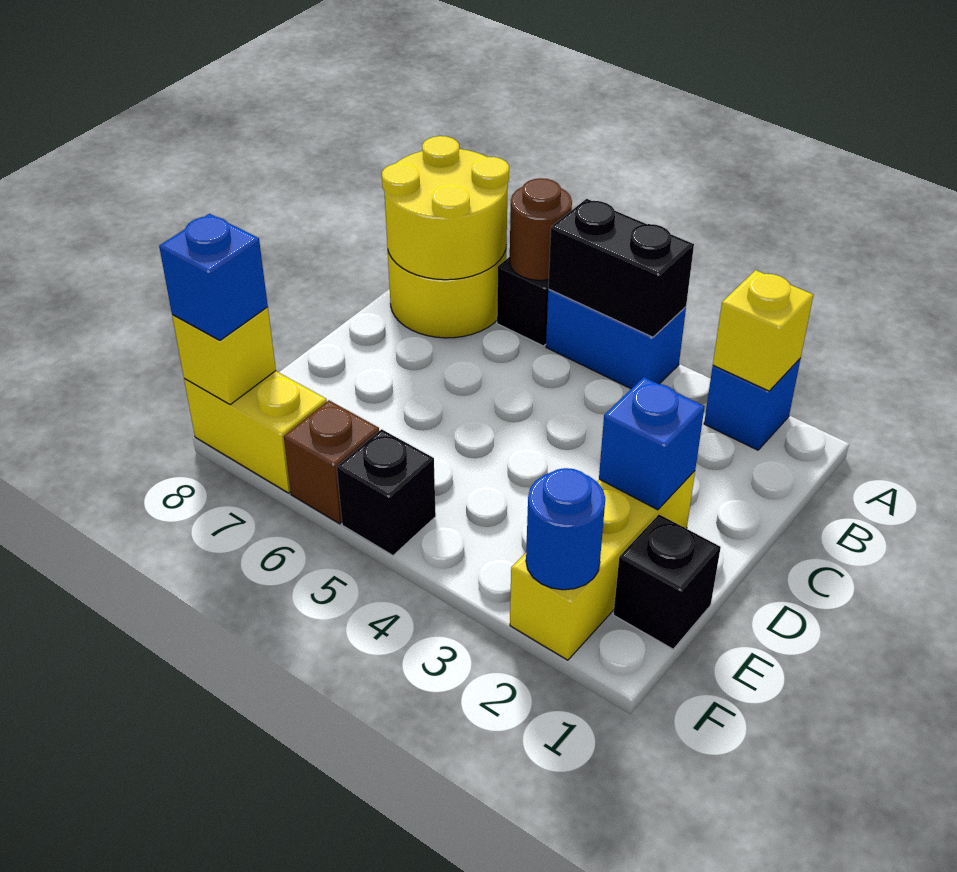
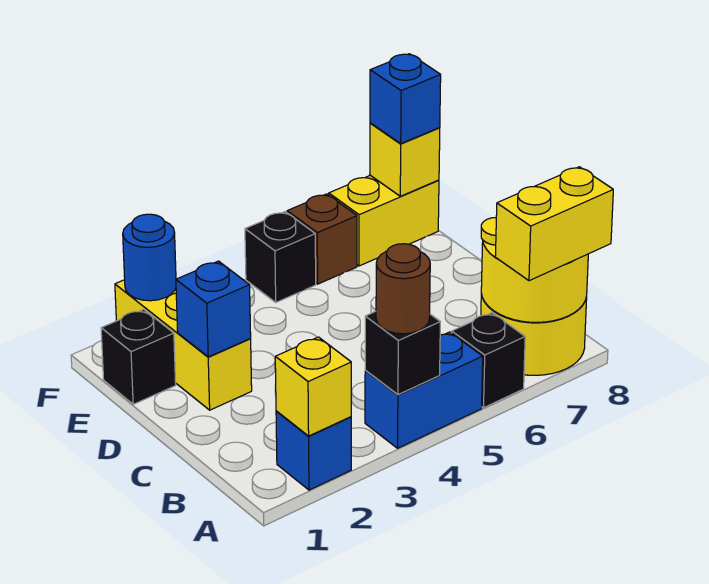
black brick A4:A5 level 2 -> black brick A4 level 2
brown round brick A6 level 2 -> brown round brick A4 level 3
none -> yellow brick A7:A8 level 3

